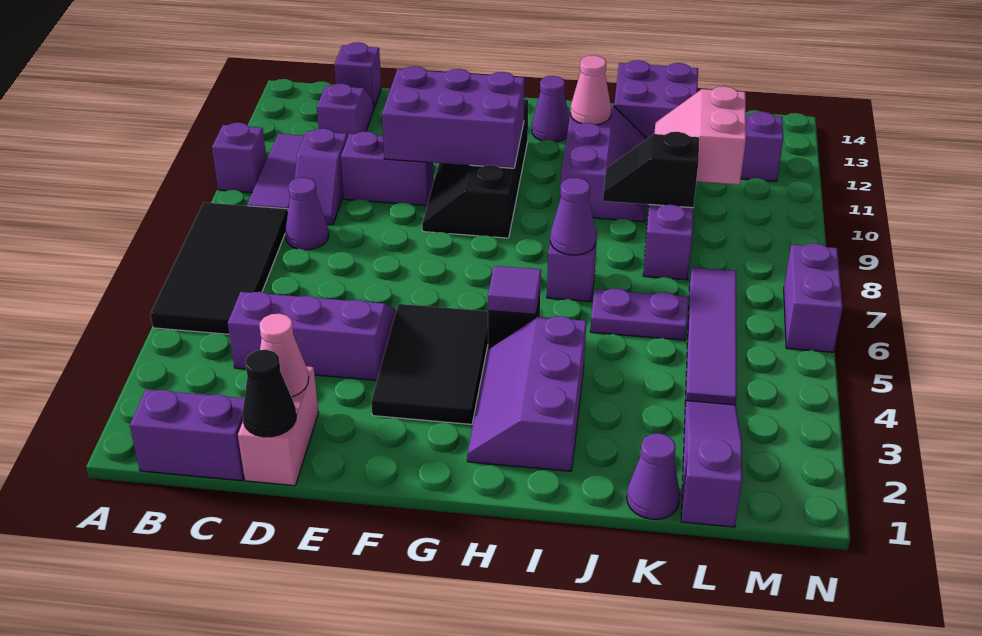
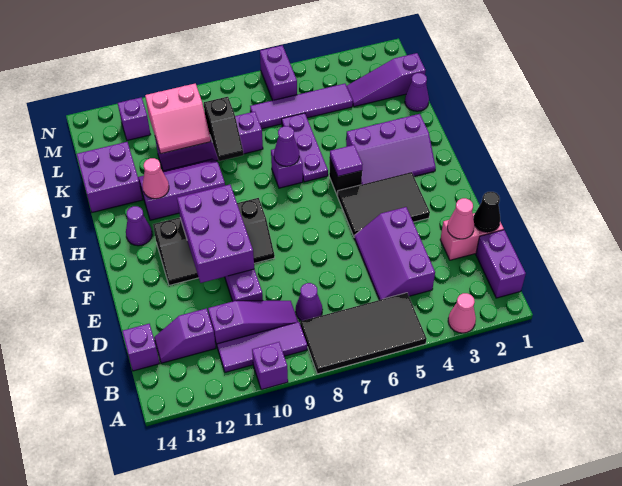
none -> pink cone A3 level 1
purple slope C9:C10 level 1 top 10 -> purple slope C9:C11 level 1 top 11
purple plate J6:K6 level 1 -> purple plate I6:K6 level 1
purple brick N6:N7 level 1 -> purple brick M6:N6 level 1

